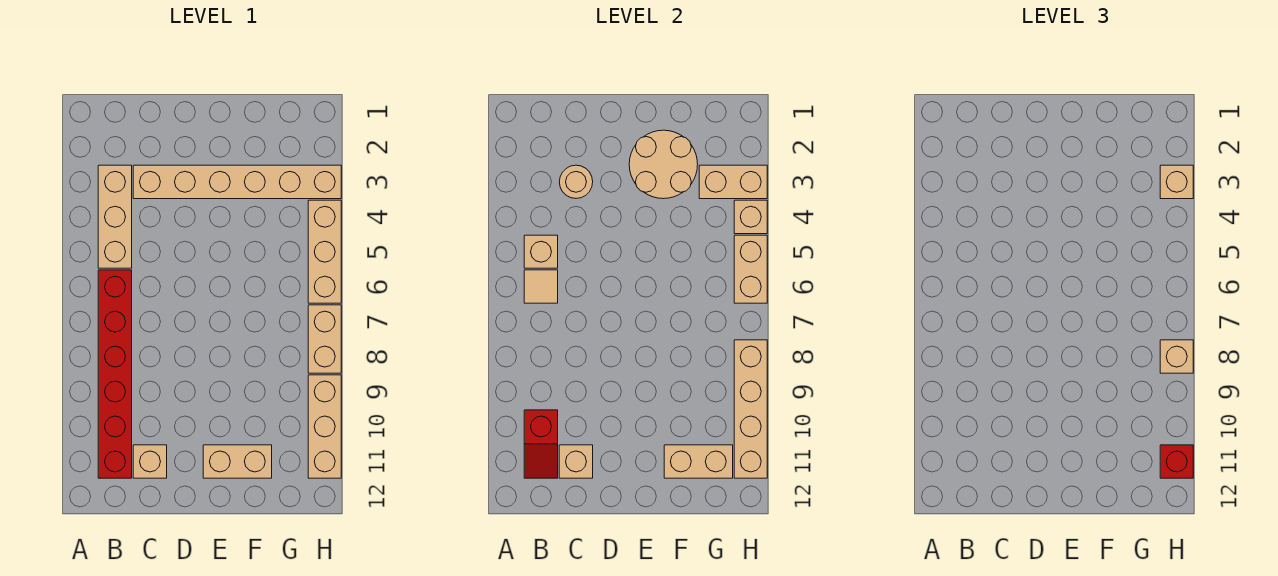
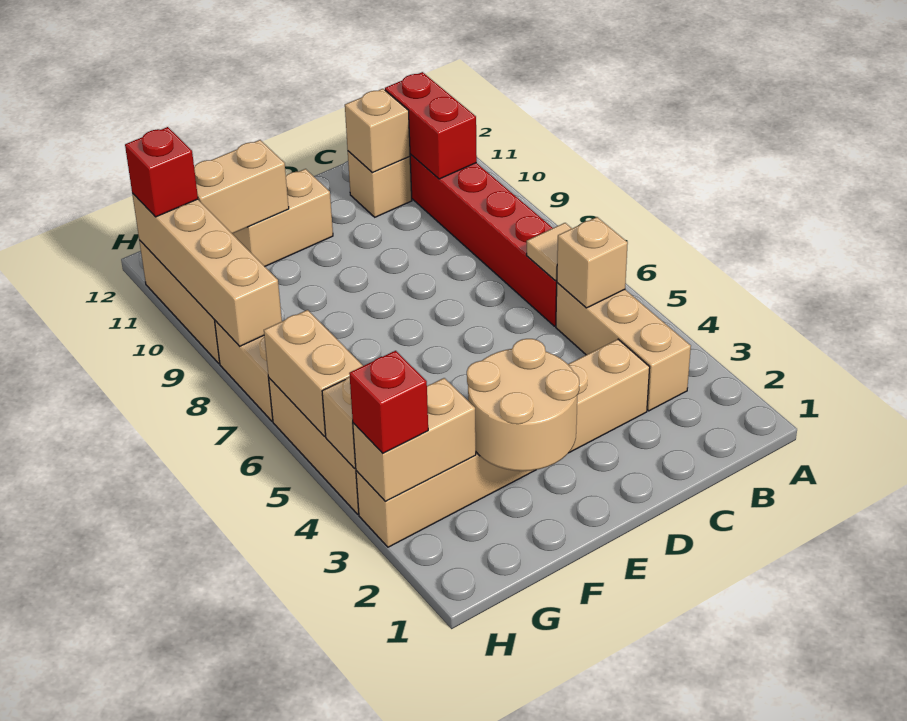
red slope B10:B11 level 2 top 10 -> red brick B10:B11 level 2
tan round brick C3 level 2 -> none
tan brick H3 level 3 -> red brick H3 level 3
tan brick H8 level 3 -> none

